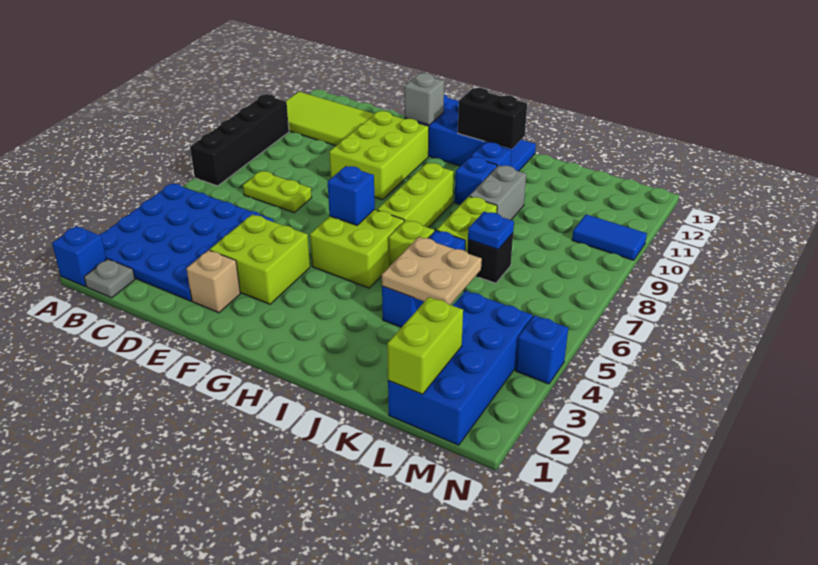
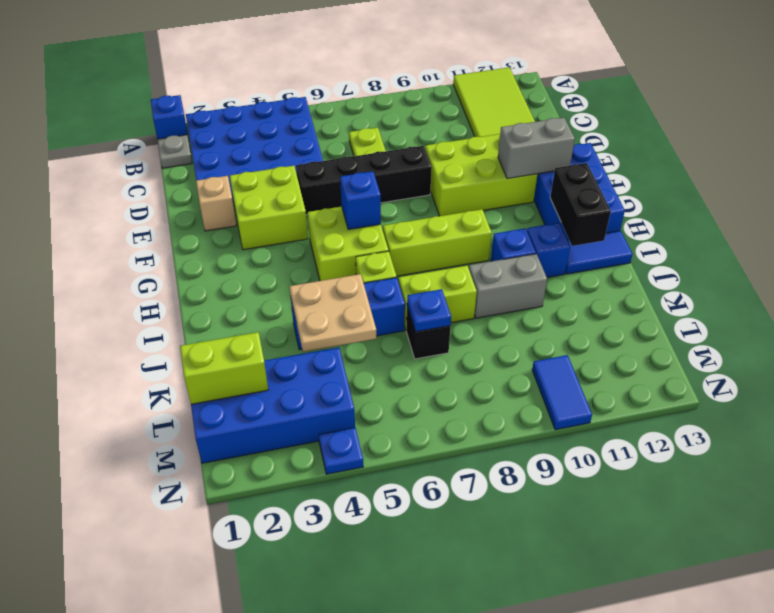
black brick A7:A10 level 1 -> black brick E5:E8 level 1
grey brick F12 level 2 -> grey brick F11:F12 level 2
blue brick N4 level 1 -> blue plate N4 level 1

